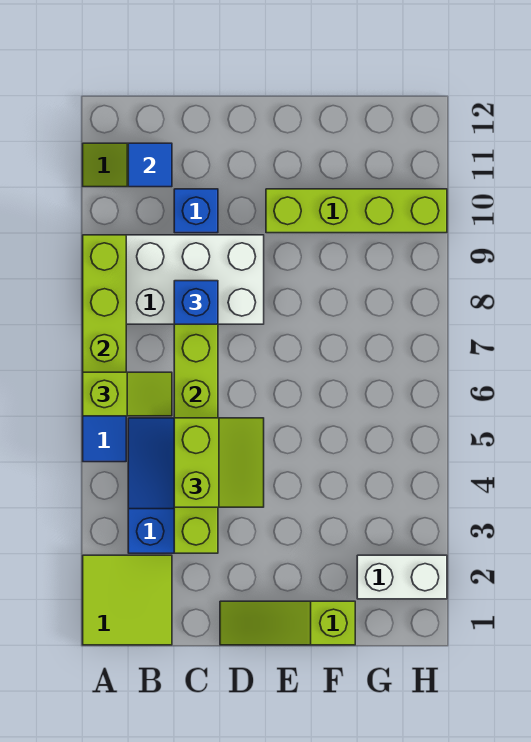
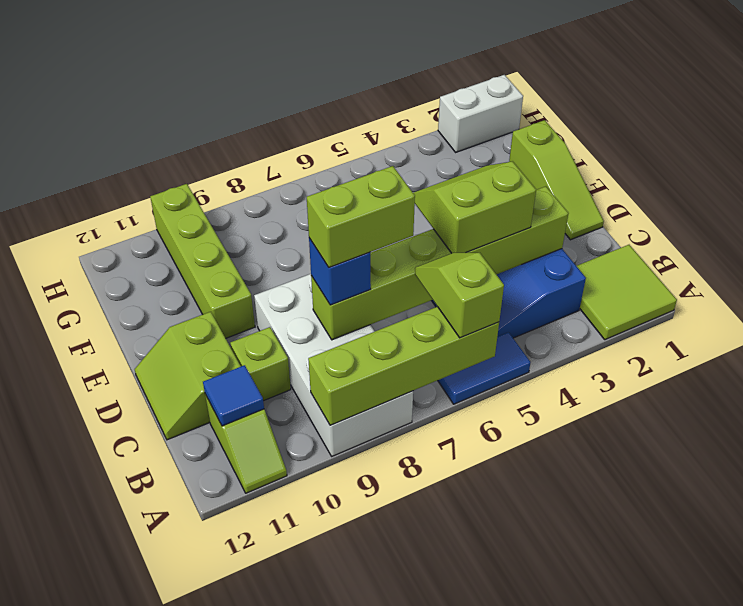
none -> lime brick C7:C8 level 4
blue brick C10 level 1 -> lime brick C10 level 1
none -> lime slope C11:D12 level 1 top 11
white brick G2:H2 level 1 -> white brick H1:H2 level 1

